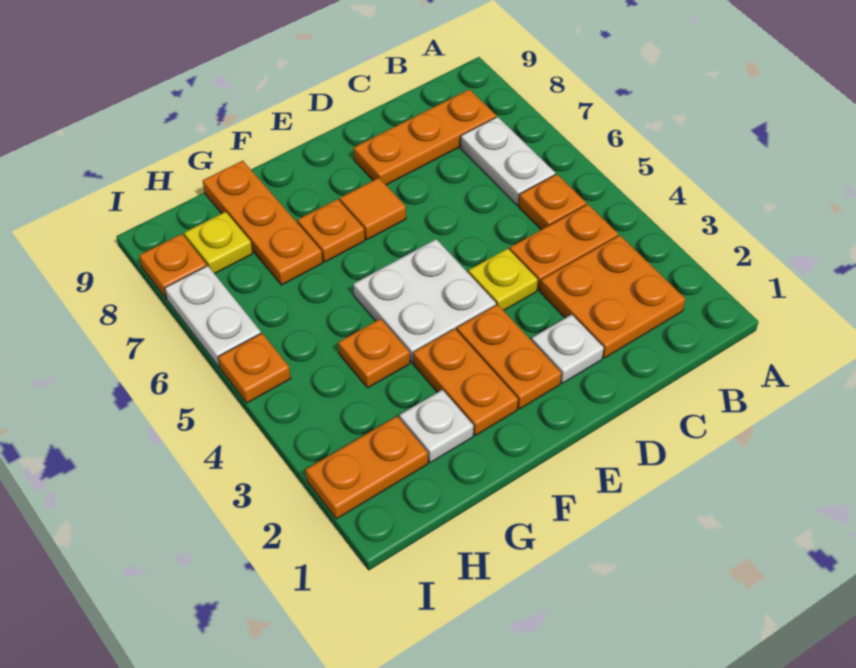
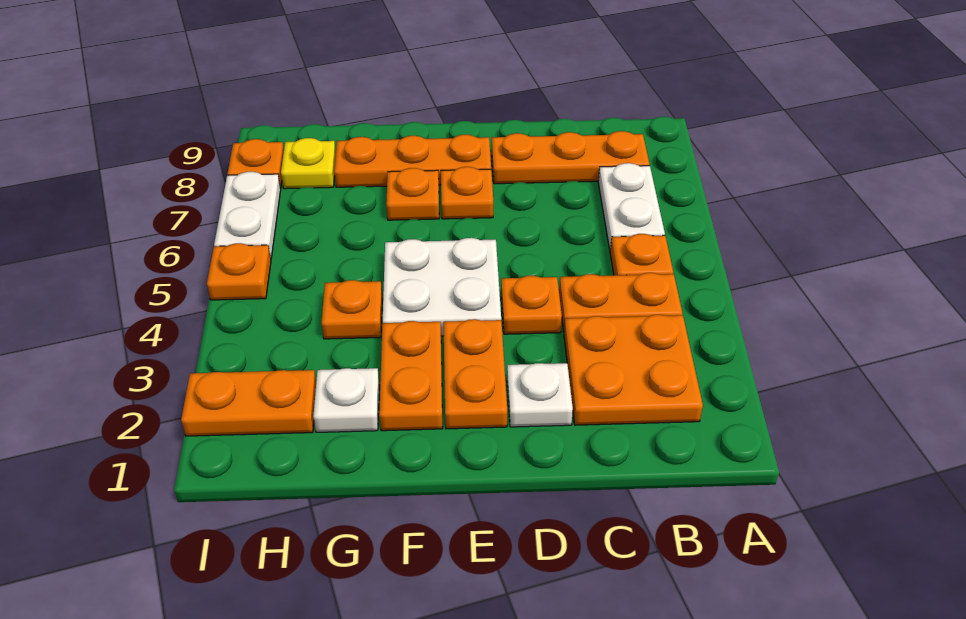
yellow plate D4 level 1 -> orange plate D4 level 1
orange tile E7 level 1 -> orange plate E7 level 1
orange plate G7:G9 level 1 -> orange plate E8:G8 level 1

